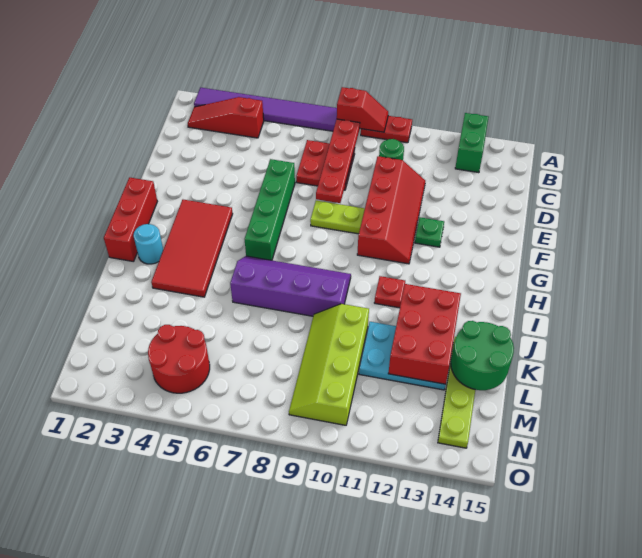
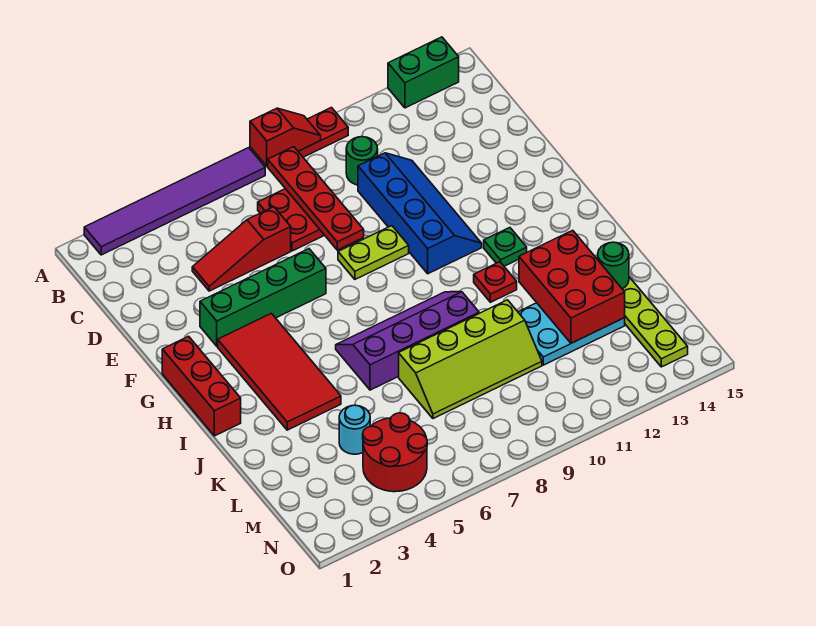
green brick A13:B13 level 1 -> green brick A13:A14 level 1
red slope B2:B4 level 1 top 4 -> red slope D4:D6 level 1 top 6
red slope D10:G11 level 1 top 10 -> blue slope D10:G11 level 1 top 10
green brick E6:H6 level 1 -> green brick F3:F6 level 1
green plate F12 level 1 -> green plate H12 level 1
cyan round brick I2 level 1 -> cyan round brick L4 level 1
lime slope K9:N10 level 1 top 10 -> lime slope K7:L10 level 1 top K
green round brick K14:L15 level 2 -> green round brick K14 level 2

